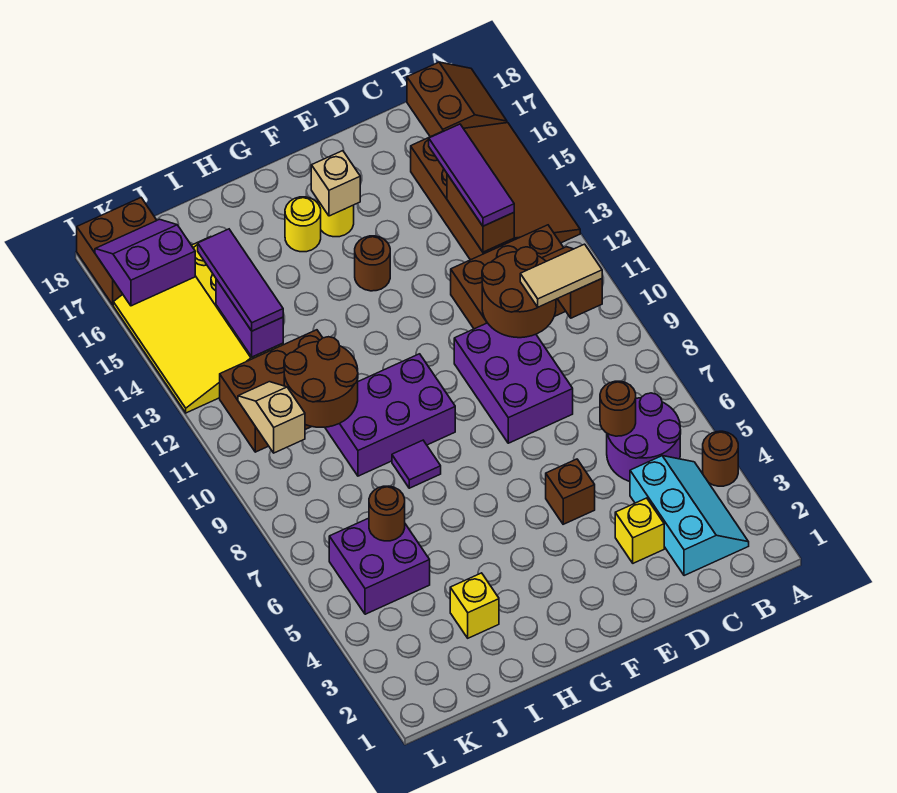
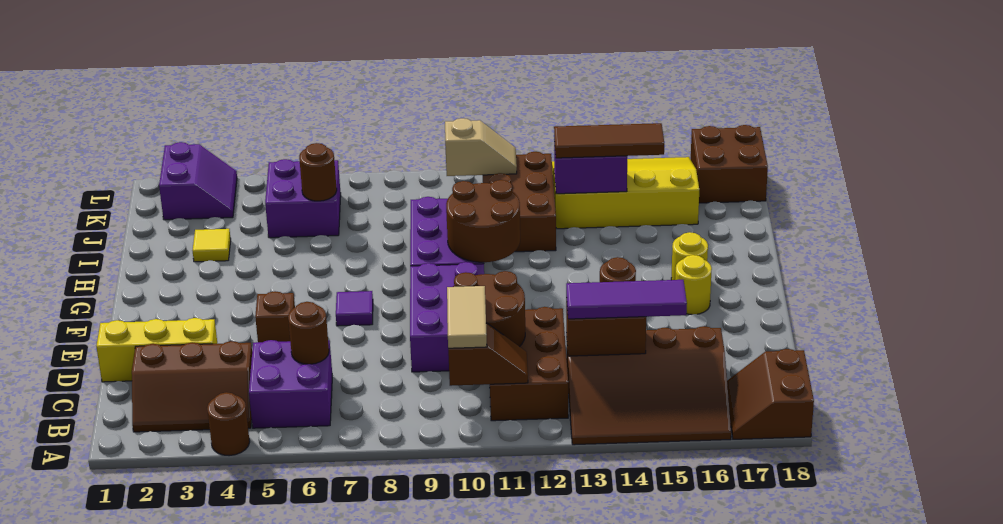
brown slope A17:B18 level 1 top B -> brown slope A17:B18 level 1 top 18
cyan slope B2:C4 level 1 top C -> brown slope B2:C4 level 1 top C
purple round brick B5:C6 level 1 -> purple brick B5:C6 level 1
yellow brick D3 level 1 -> yellow brick D1:D3 level 1
purple brick D8:E10 level 1 -> purple brick D9:F10 level 1
tan brick F16 level 2 -> none
purple tile H8 level 1 -> purple tile F7 level 1
yellow brick I3 level 1 -> yellow tile I3 level 1
brown round brick I10:J11 level 2 -> brown round brick G10:H11 level 2
purple tile J13:J15 level 3 -> brown tile J13:J15 level 3
purple slope K16:L17 level 2 top 16 -> purple slope K2:L3 level 1 top 2

